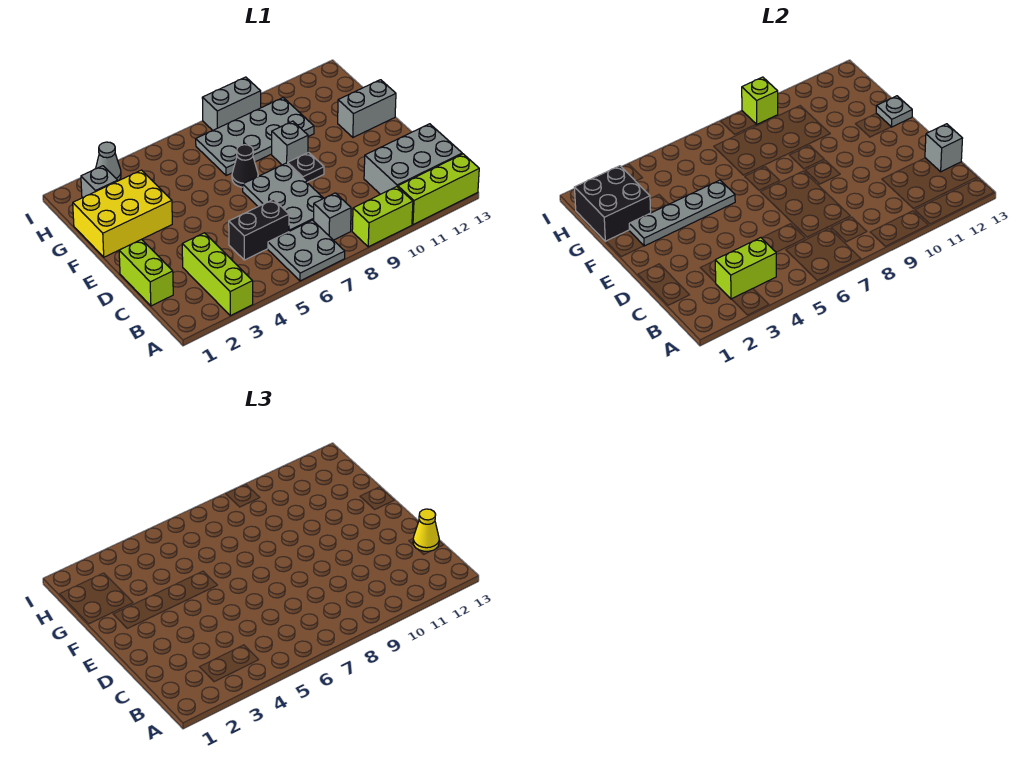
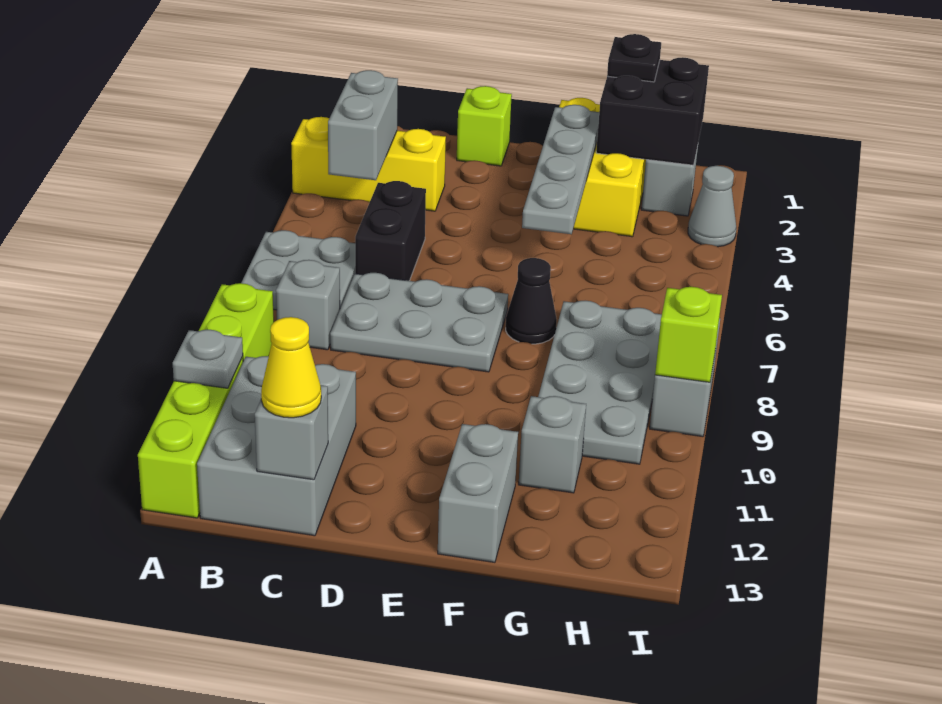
lime brick A3:C3 level 1 -> yellow brick A3:C3 level 1
lime brick B3:B4 level 2 -> grey brick B3:B4 level 2
lime brick C1:D1 level 1 -> lime brick D1 level 1
black plate E9 level 1 -> black plate G1 level 3
grey brick F9 level 1 -> grey brick G11 level 1
grey plate F13 level 2 -> grey plate A11 level 2

